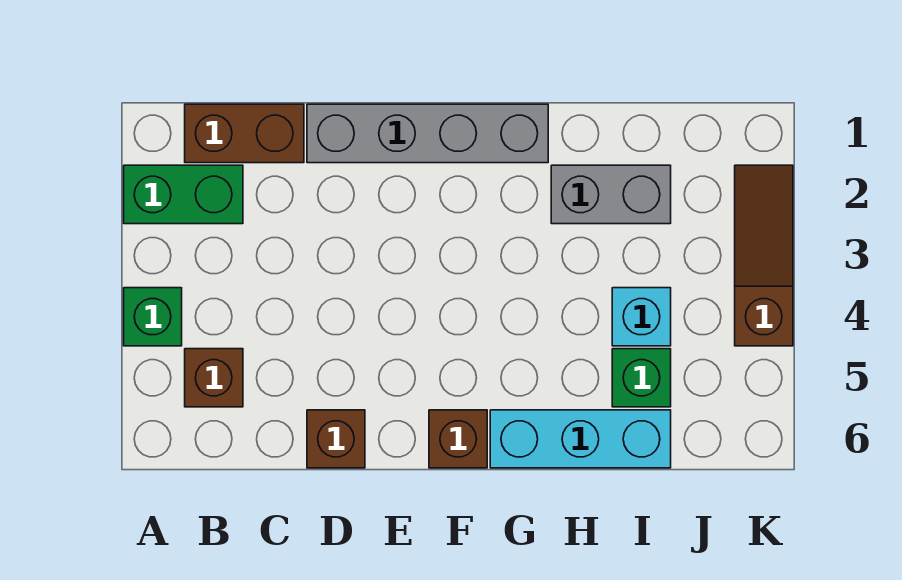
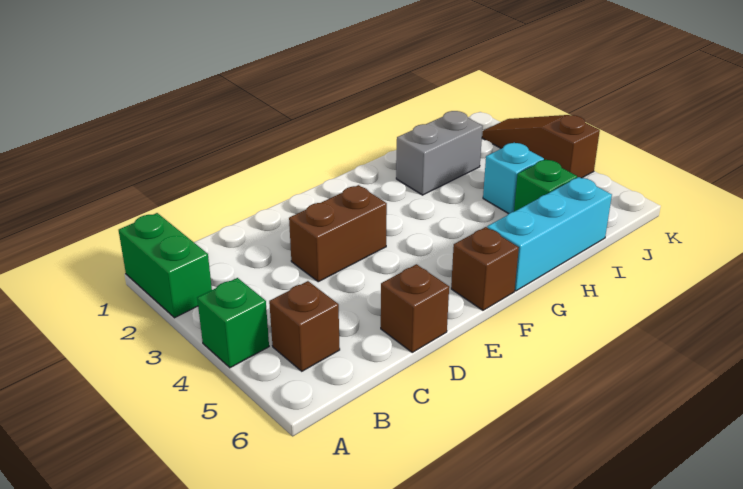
green brick A2:B2 level 1 -> green brick A1:A2 level 1
brown brick B1:C1 level 1 -> brown brick D3:E3 level 1
grey brick D1:G1 level 1 -> none

